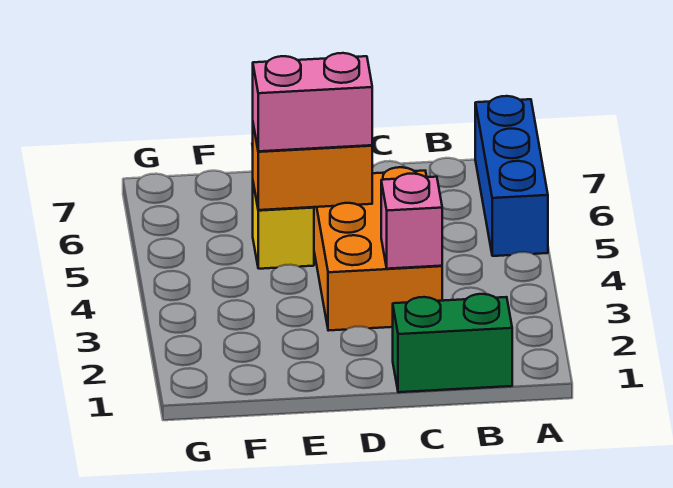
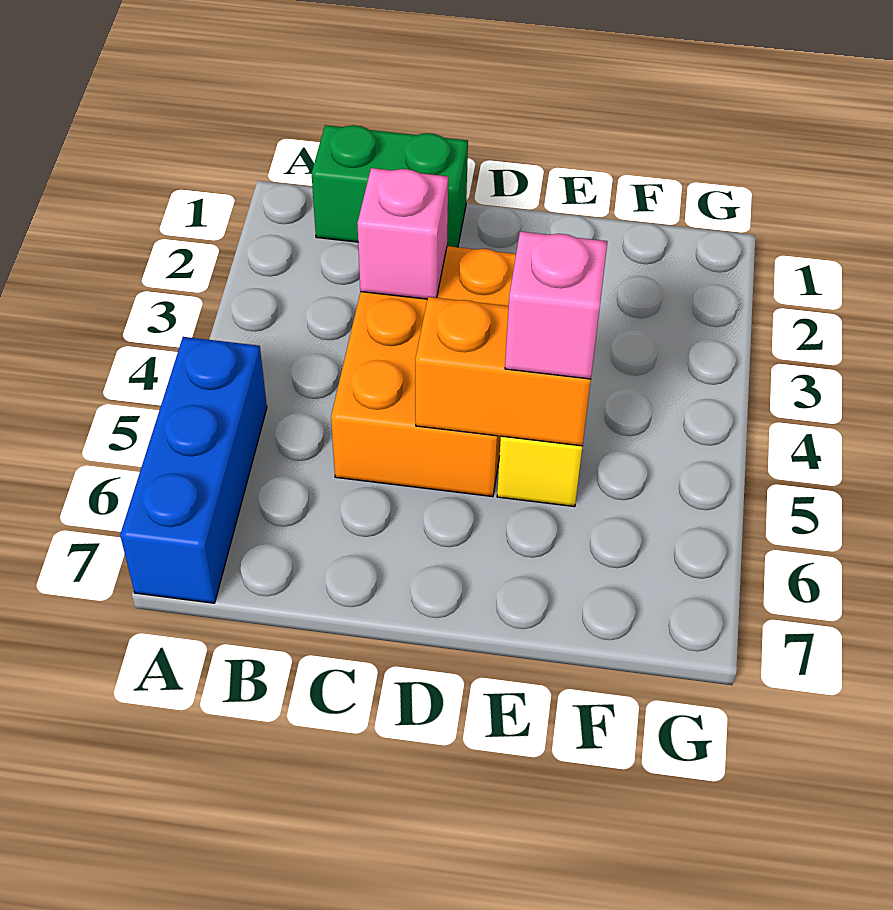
pink brick D5:E5 level 3 -> pink brick E5 level 3

